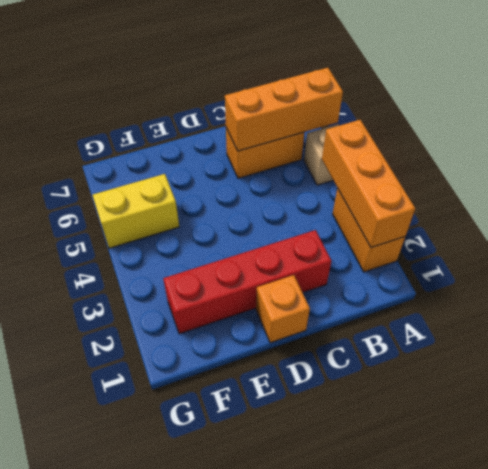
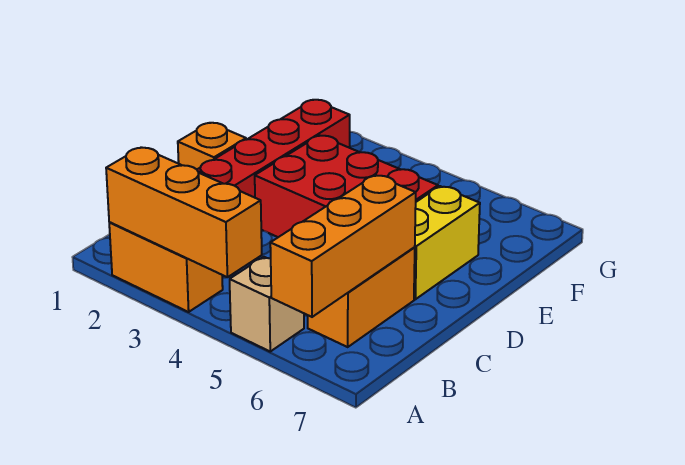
none -> red brick D3:E5 level 1
yellow brick F5:G5 level 1 -> yellow brick D6:E6 level 1

